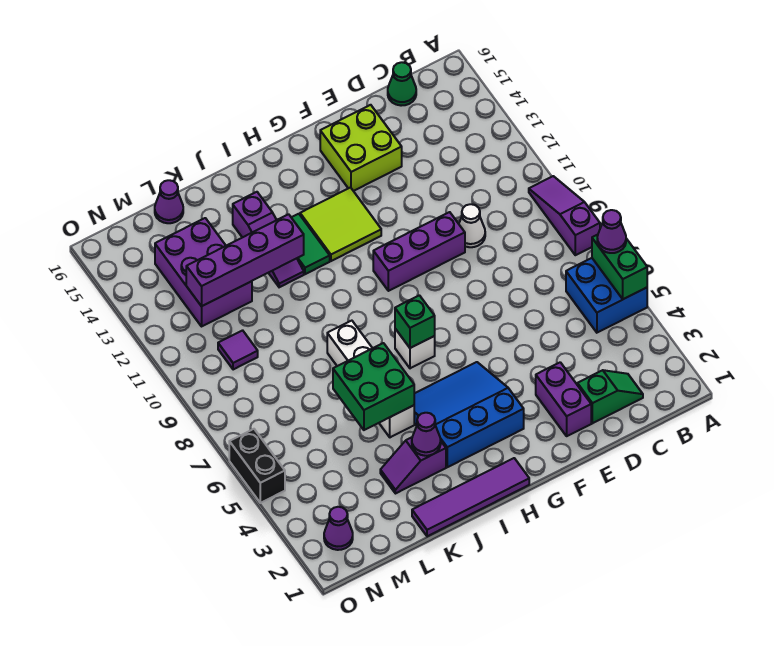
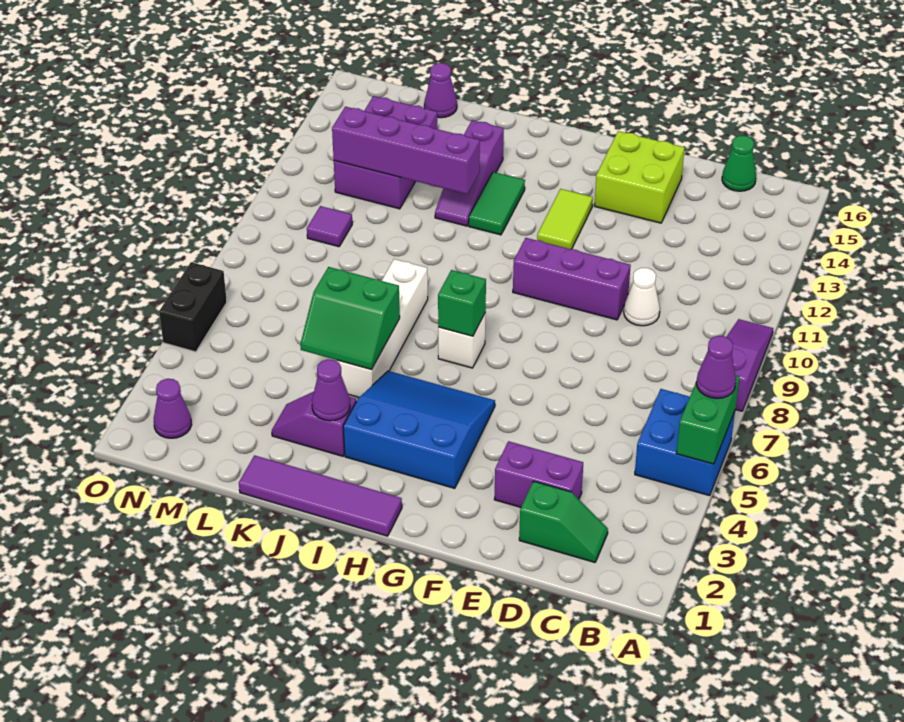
purple brick E2:E3 level 1 -> purple brick D3:E3 level 1
lime tile G12:H13 level 1 -> lime tile G12:G13 level 1
green brick J5:K6 level 2 -> green slope J5:K6 level 2 top 6

